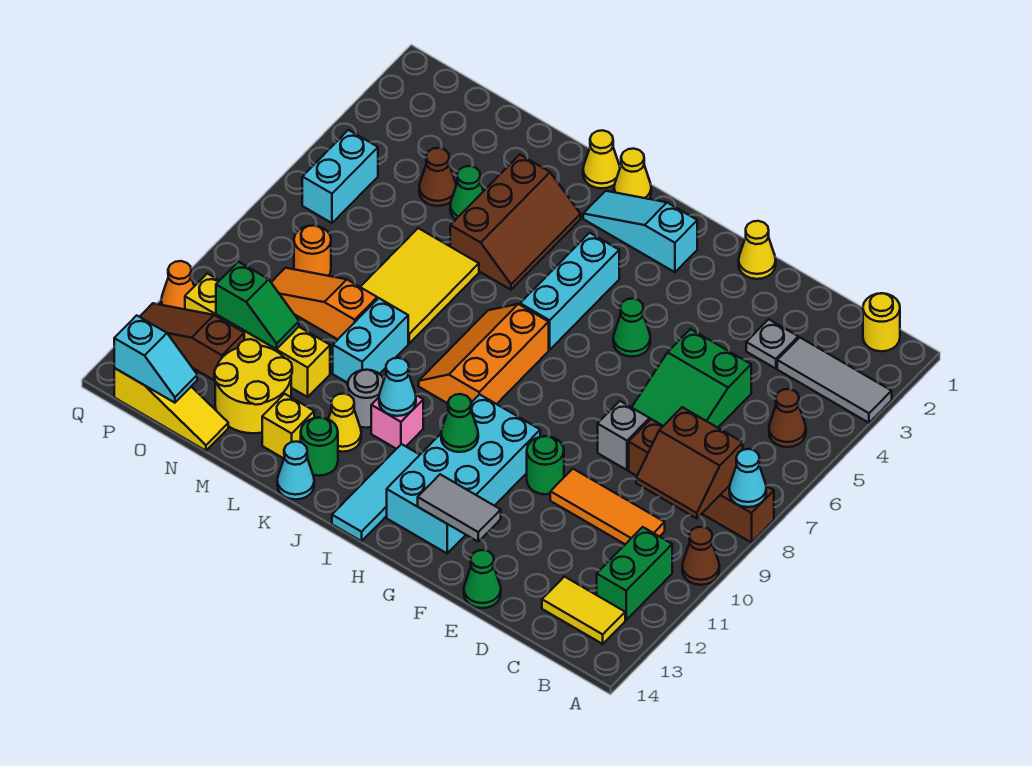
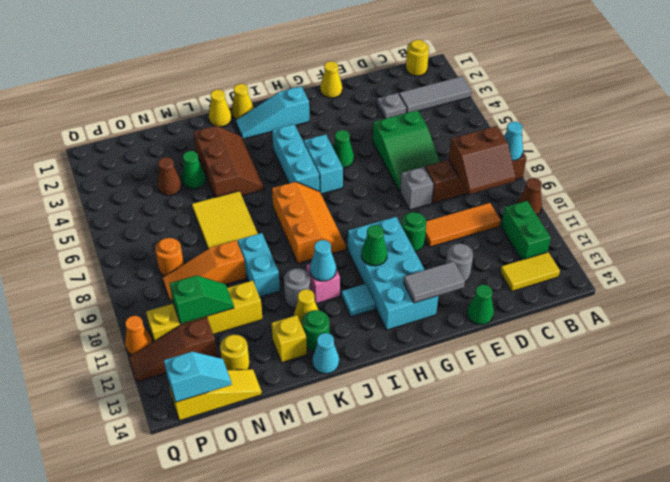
brown cone B5 level 1 -> none
none -> grey round brick E12 level 1
orange slope I7:J9 level 1 top I -> orange slope I7:J9 level 1 top J
cyan tile I12:I14 level 1 -> cyan tile I12 level 1
yellow round brick M12:N13 level 1 -> yellow round brick N13 level 1
cyan brick P5:P6 level 1 -> cyan brick H5:H6 level 1

